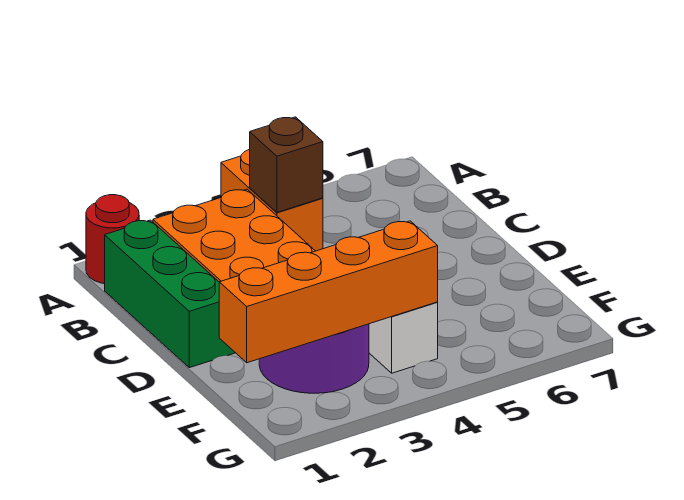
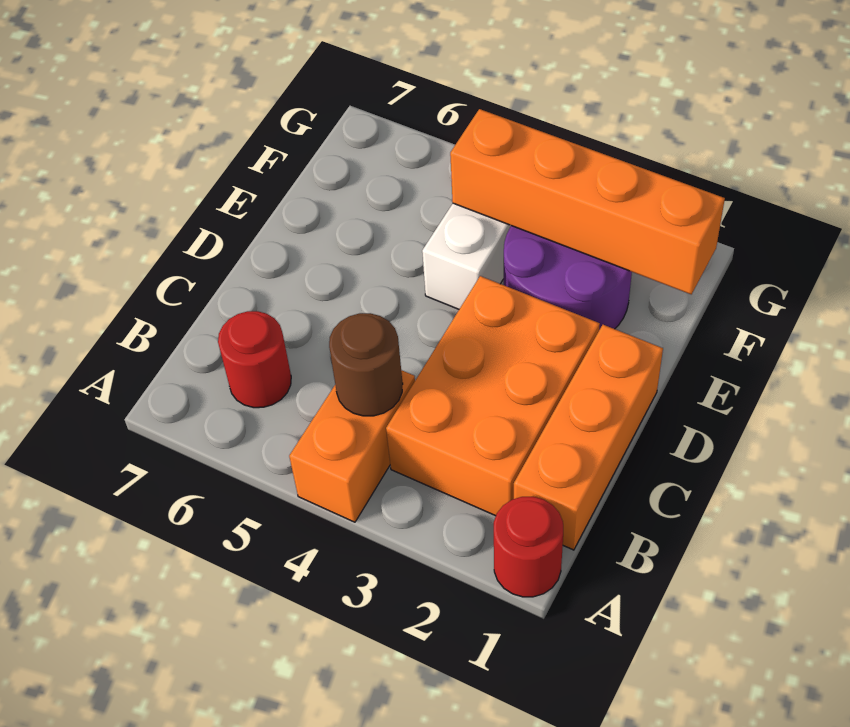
green brick B1:D1 level 1 -> orange brick B1:D1 level 1
brown brick B4 level 2 -> brown round brick B4 level 2
none -> red round brick B6 level 1

